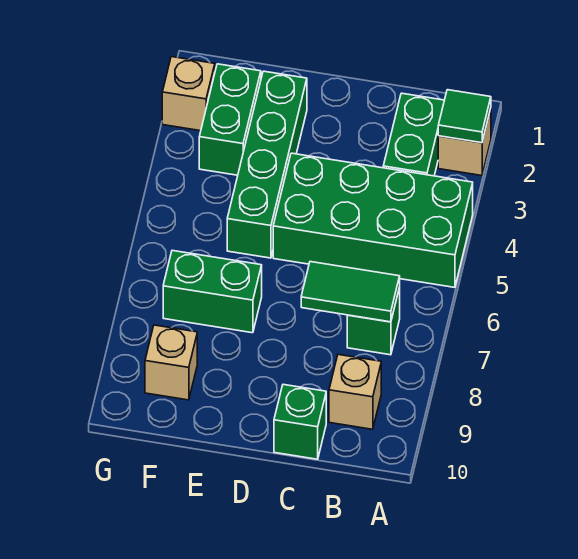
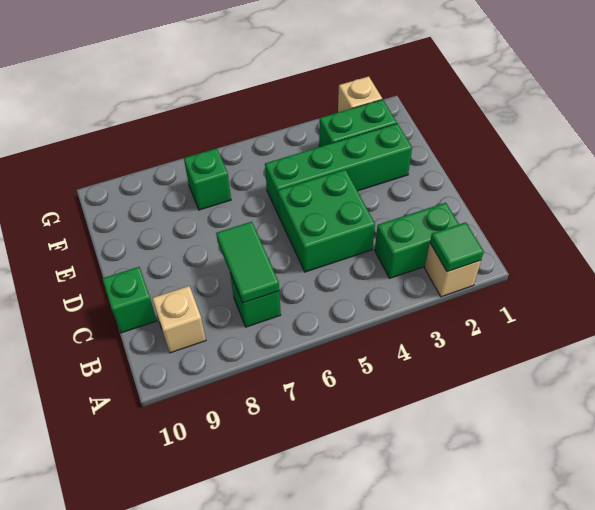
green brick A4:D5 level 1 -> green brick C4:D5 level 1
green brick E7:F7 level 1 -> green brick F7 level 1
tan brick F9 level 1 -> none

